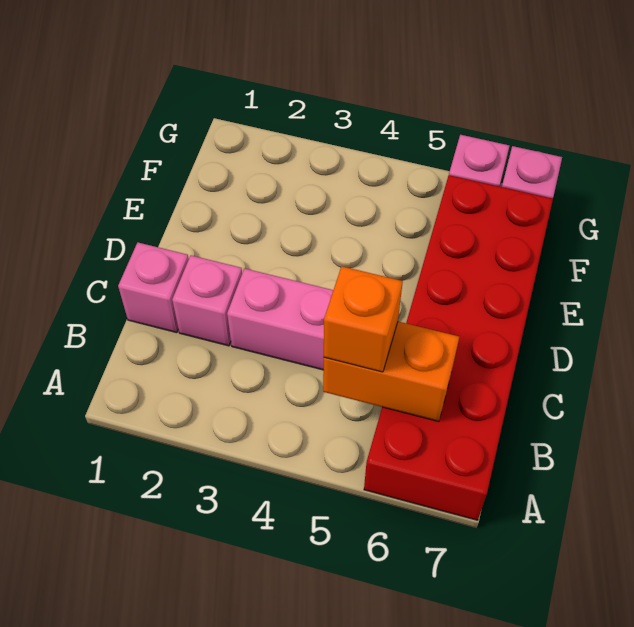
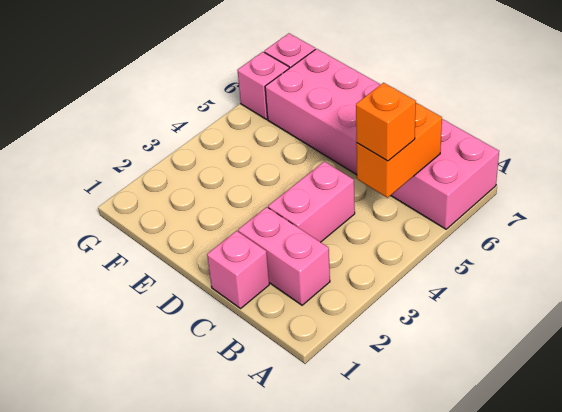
red brick A6:F7 level 1 -> pink brick A6:F7 level 1
pink brick C2 level 1 -> pink brick B2:C2 level 1

